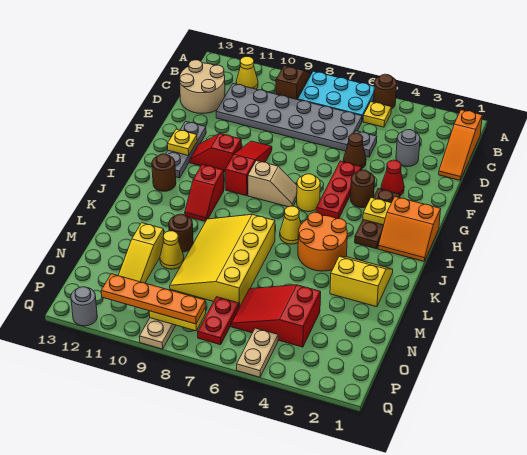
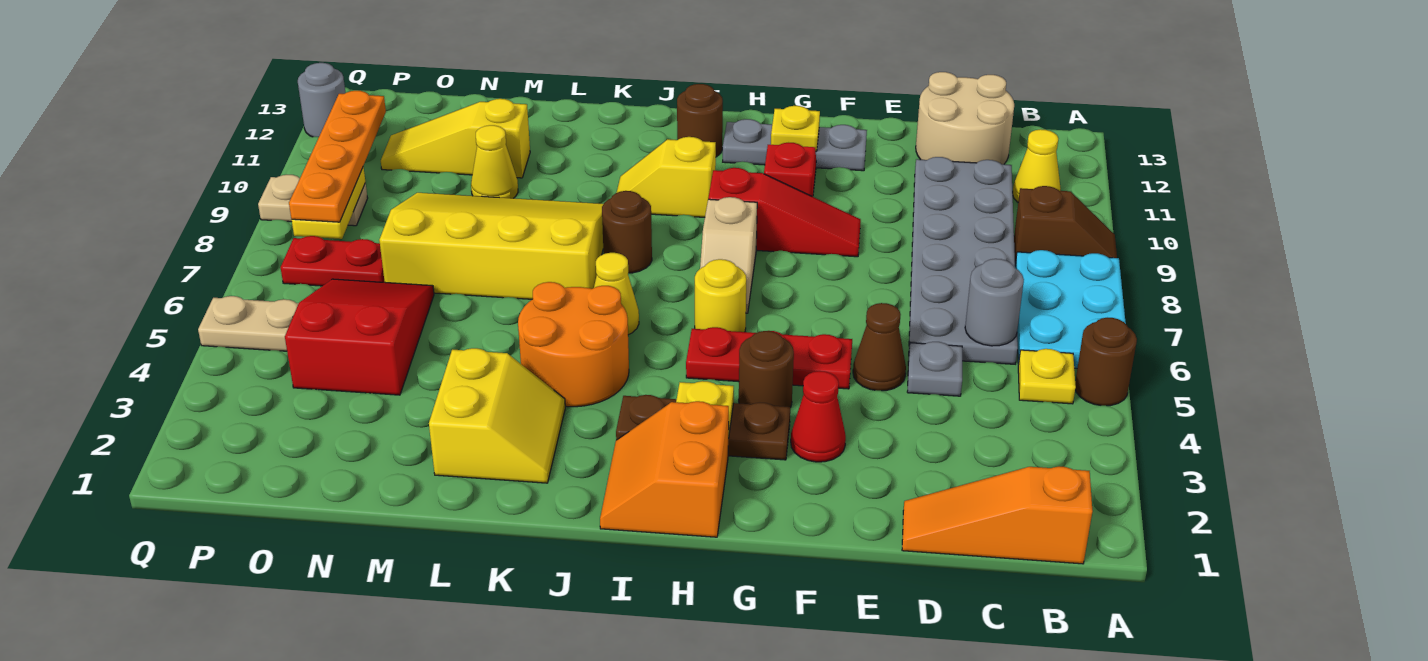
grey round brick D3 level 1 -> grey round brick C6 level 2
red slope I10:J10 level 1 top I -> yellow slope I10:J10 level 1 top I
brown round brick L10 level 1 -> brown round brick J8 level 1

